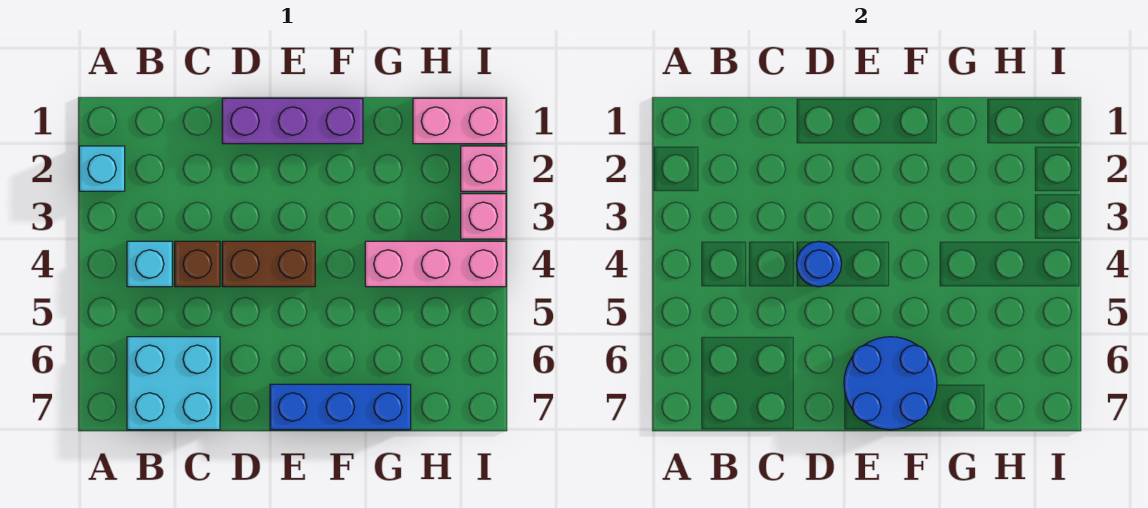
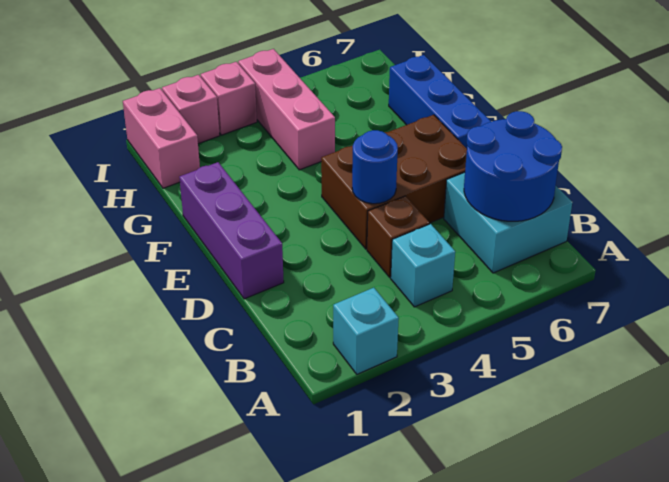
brown brick D4:E4 level 1 -> brown brick D4:E6 level 1
blue round brick E6:F7 level 2 -> blue round brick B6:C7 level 2

